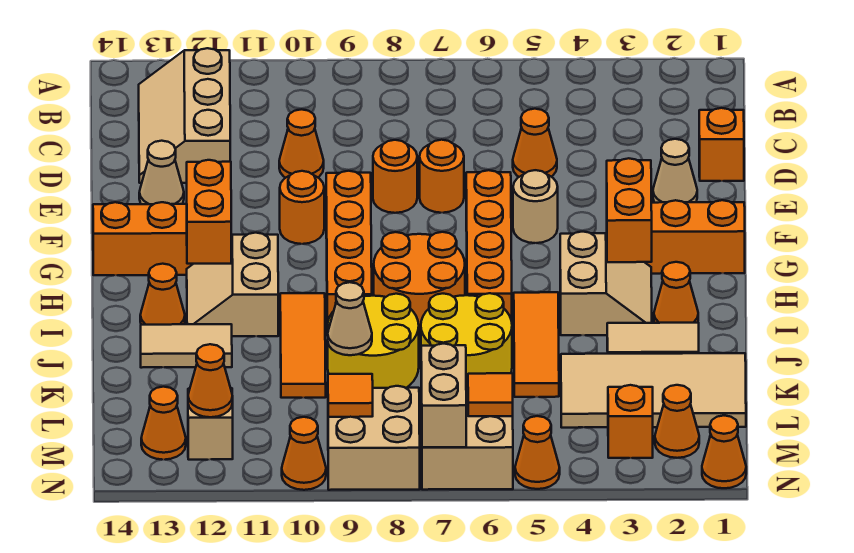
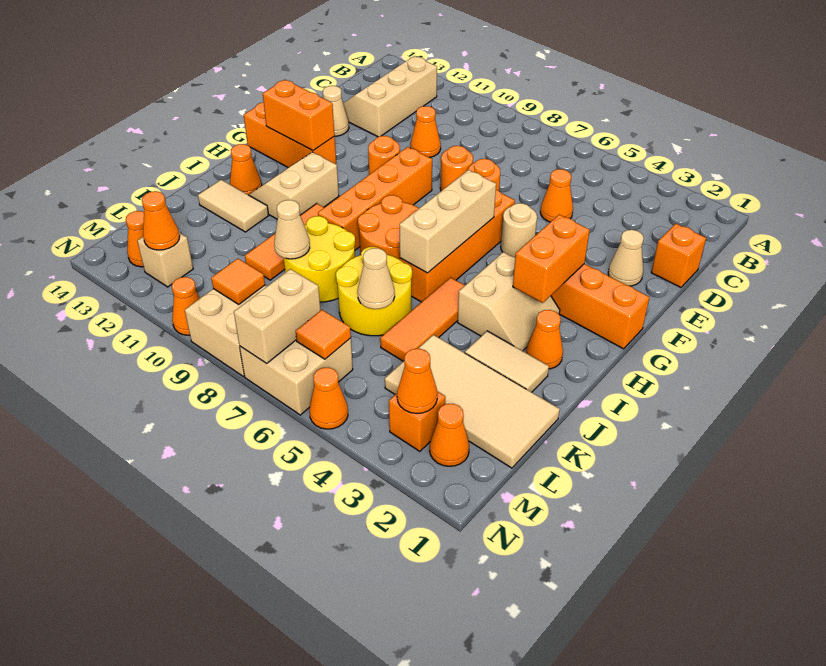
none -> tan brick G6:I6 level 2
orange brick G12:H12 level 2 -> orange brick G12:G13 level 2
none -> tan cone K6 level 2
orange cone N1 level 1 -> orange cone M3 level 2

